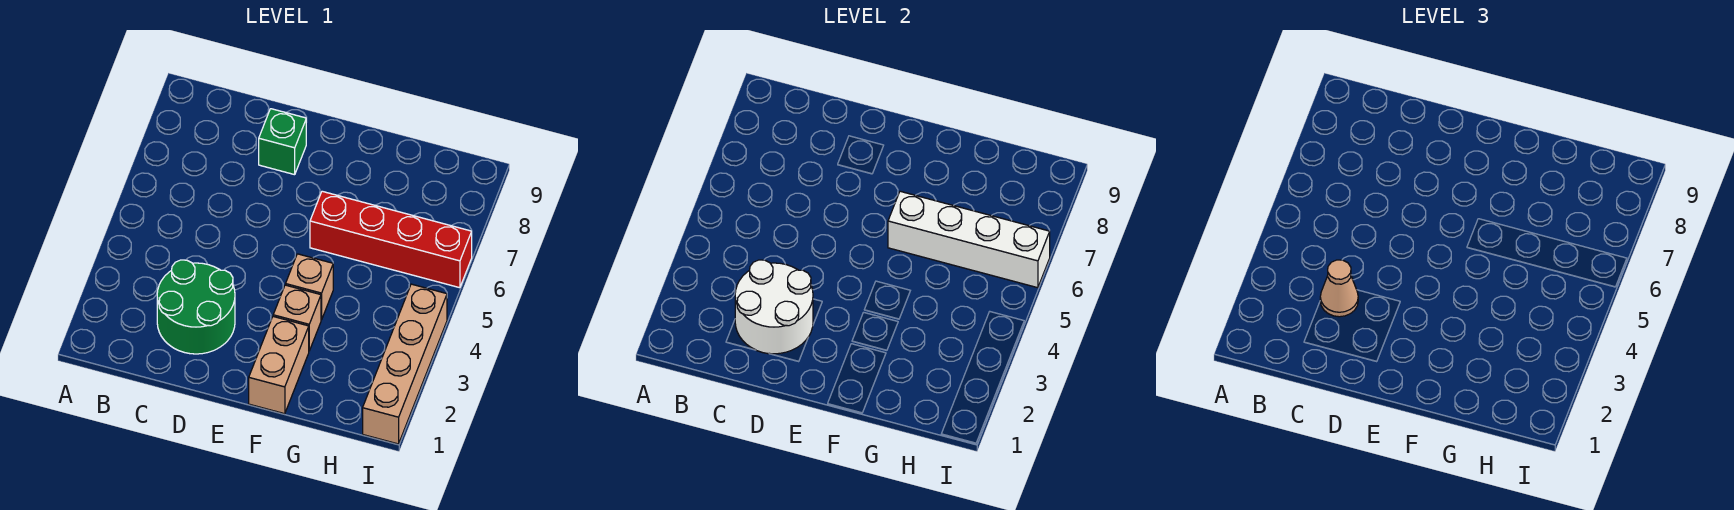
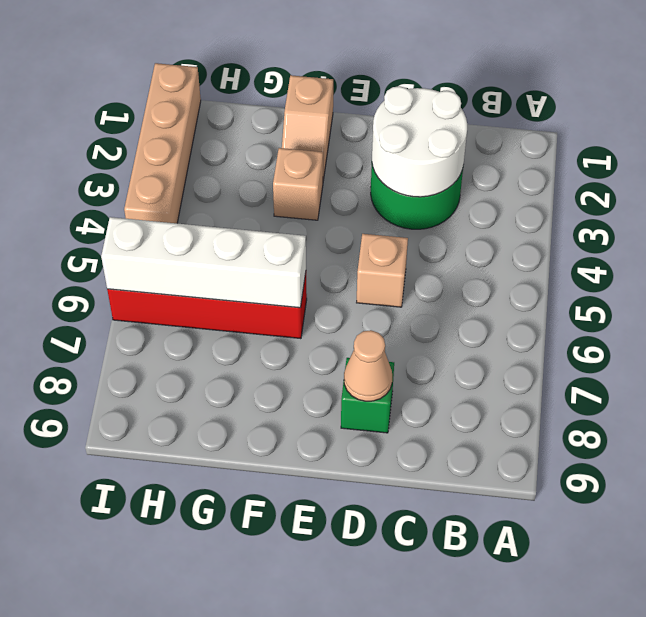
tan cone C3 level 3 -> tan cone D8 level 2
tan brick F1:F2 level 1 -> tan slope F1:F2 level 1 top 1
tan brick F4 level 1 -> tan brick D5 level 1

